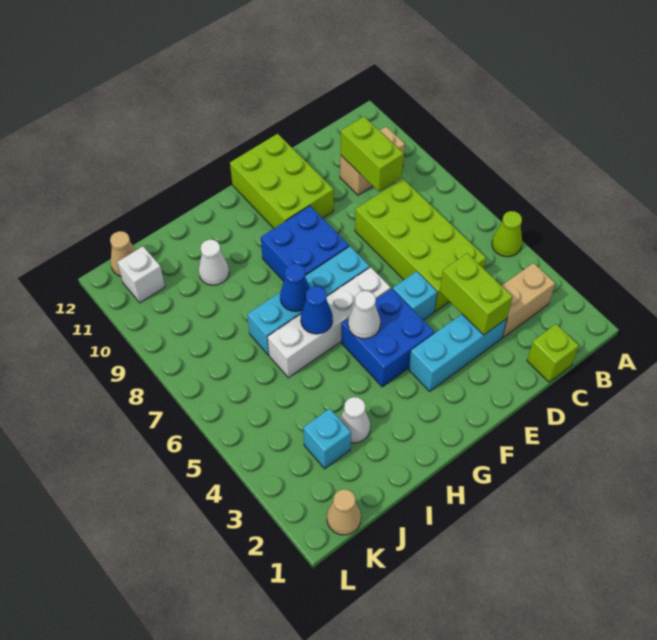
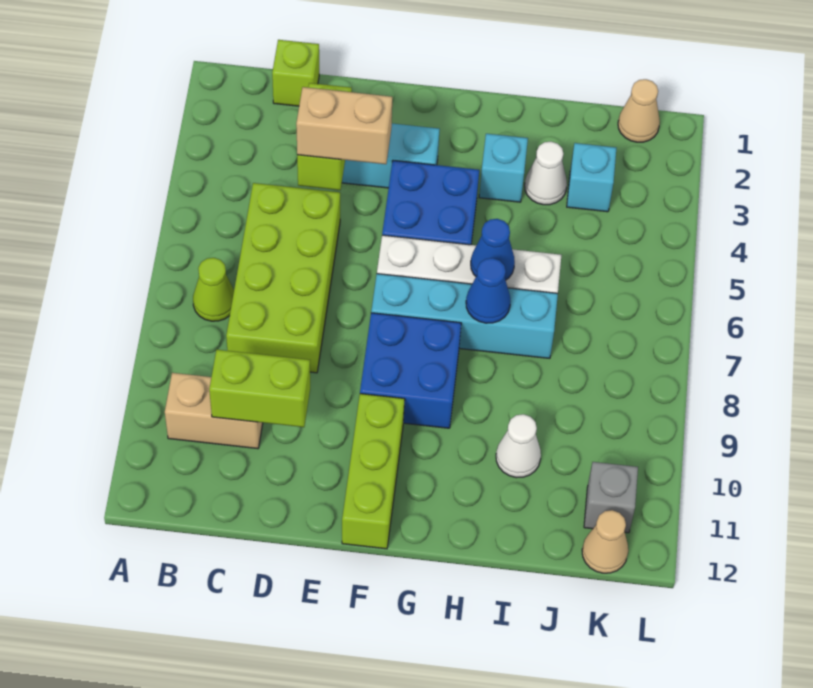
lime cone A5 level 1 -> lime cone B7 level 1
tan brick B3:C3 level 1 -> tan brick D4:E4 level 3
lime brick C9:C10 level 2 -> lime brick C10:D10 level 2
cyan brick E5 level 1 -> cyan brick H3 level 1
lime brick E10:F12 level 1 -> lime brick F10:F12 level 1
white cone G5 level 2 -> none
white brick K11 level 1 -> grey brick K11 level 1

